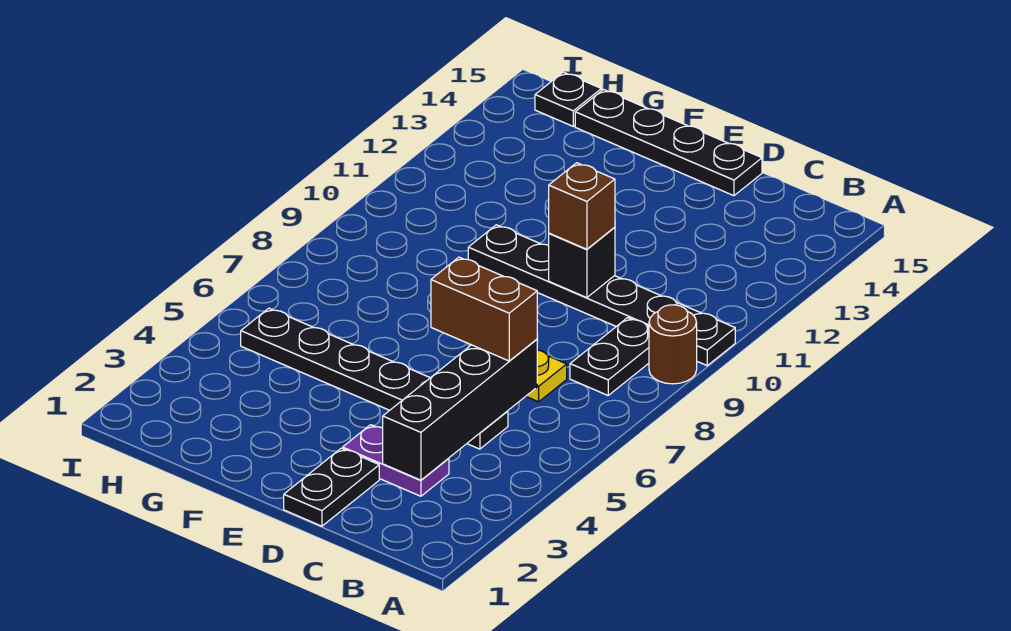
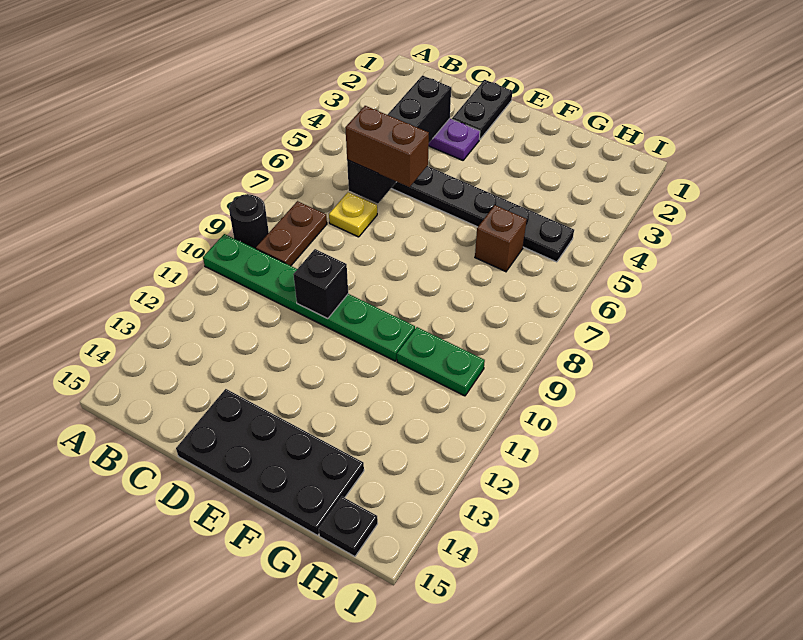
brown round brick A9 level 1 -> black round brick A9 level 1
black plate A10:F10 level 1 -> green plate A10:F10 level 1
black plate B8:B9 level 1 -> brown plate B8:B9 level 1
brown brick D10 level 3 -> brown brick G6 level 1
black plate D15:G15 level 1 -> black plate D14:G15 level 1
none -> green plate G10:H10 level 1

